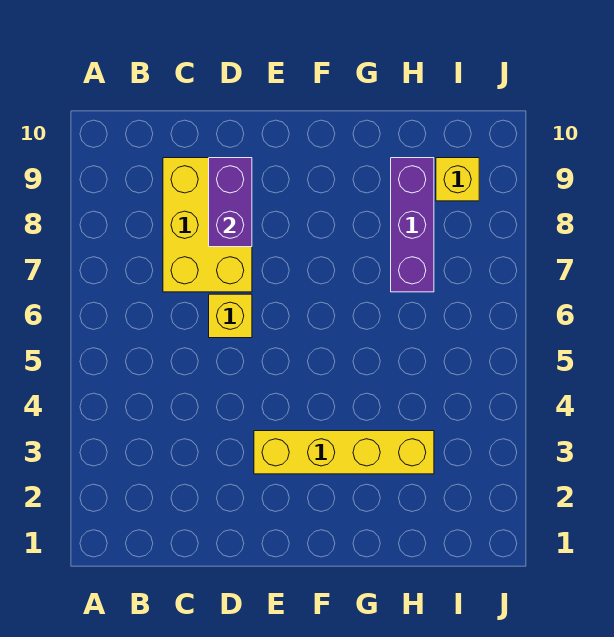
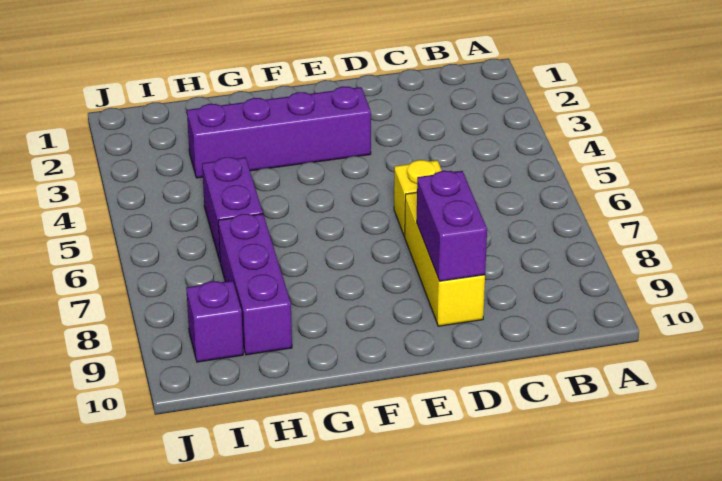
yellow brick C7:D9 level 1 -> yellow brick D7:D9 level 1
yellow brick E3:H3 level 1 -> purple brick E3:H3 level 1
none -> purple brick H5:H6 level 1
yellow brick I9 level 1 -> purple brick I9 level 1

